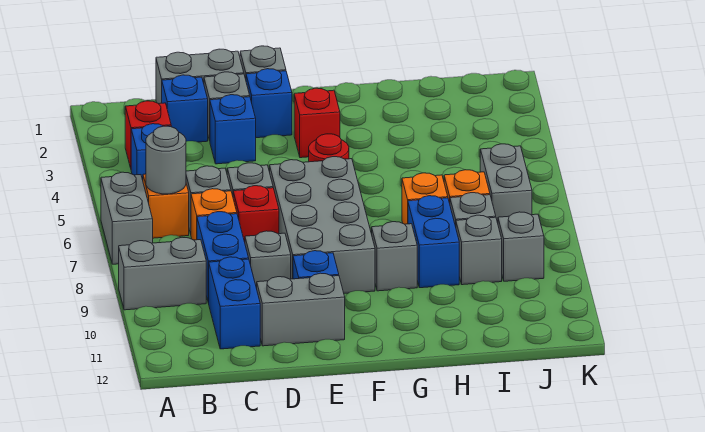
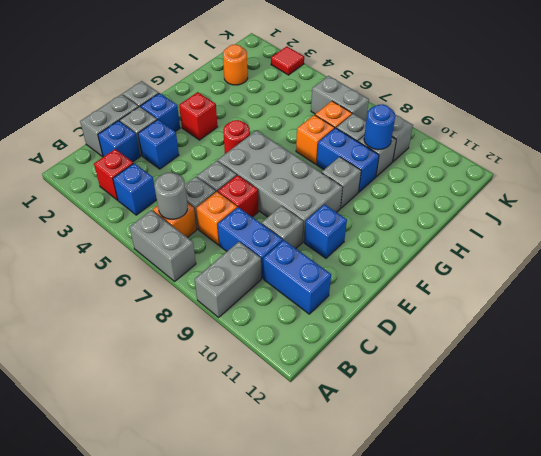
grey brick D11:E11 level 1 -> none
none -> orange round brick I2 level 1
none -> blue round brick I9 level 2
none -> red tile K3 level 1

